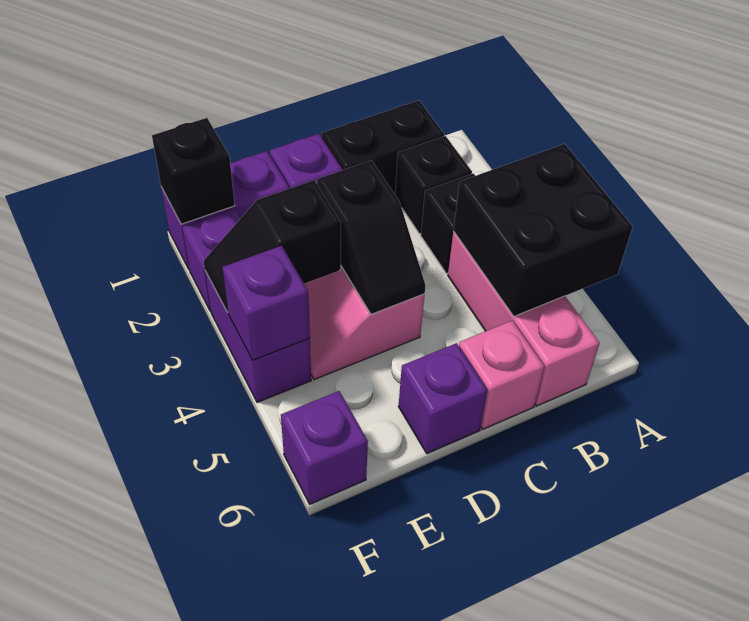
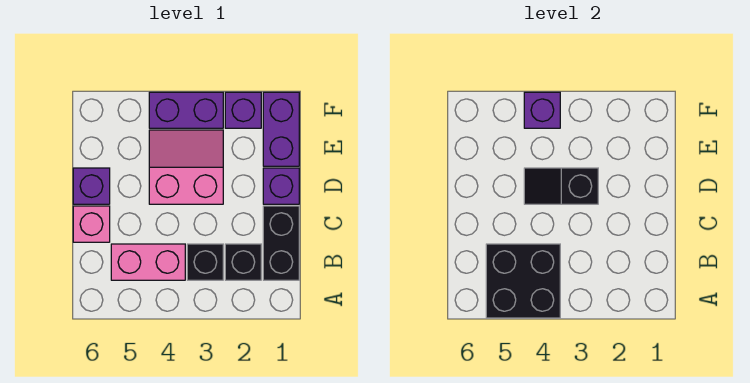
pink brick B4:B6 level 1 -> pink brick B4:B5 level 1
black slope E3:F3 level 2 top E -> none
black brick F1 level 2 -> none
purple brick F6 level 1 -> none

